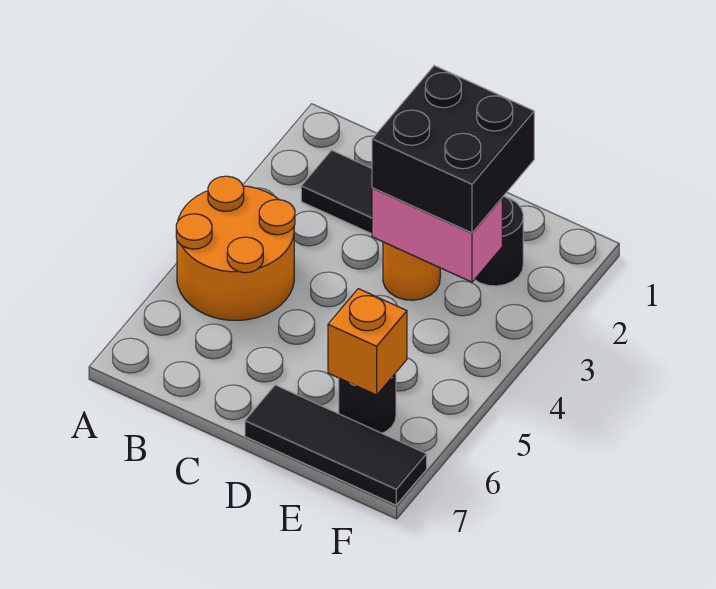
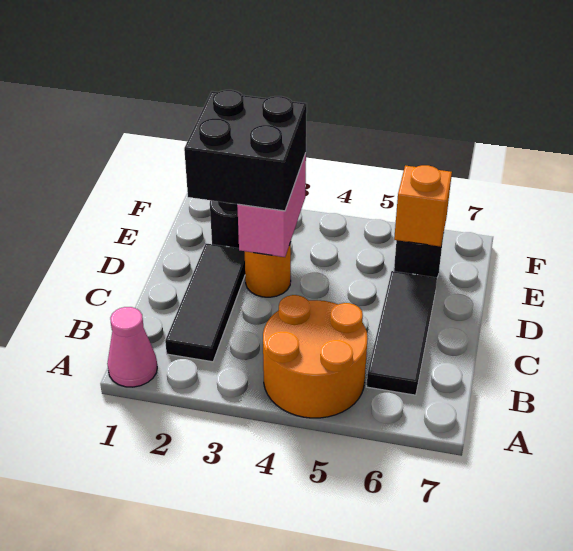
none -> pink cone A1 level 1
black tile D7:F7 level 1 -> black tile B6:D6 level 1

